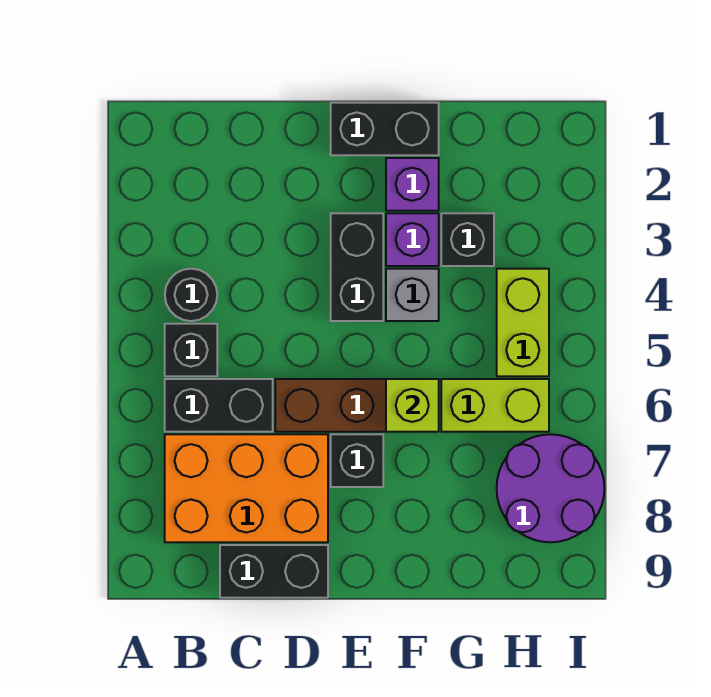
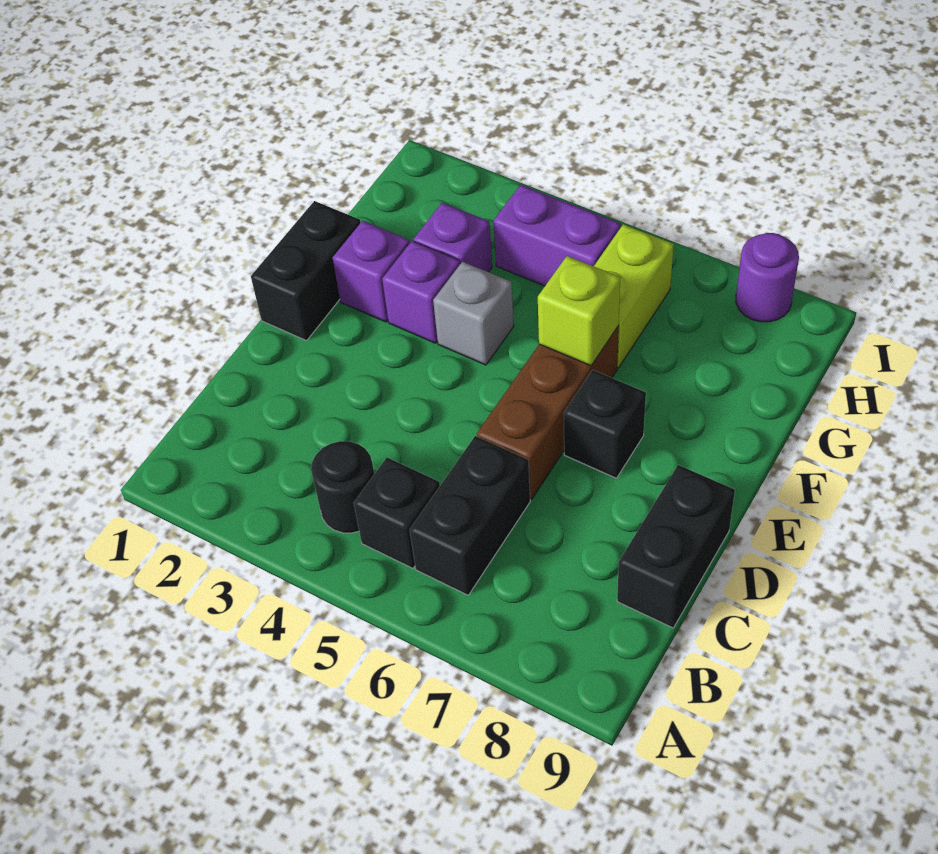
orange brick B7:D8 level 1 -> none
black brick E3:E4 level 1 -> none
black brick G3 level 1 -> purple brick G3 level 1
lime brick H4:H5 level 1 -> purple brick H4:H5 level 1
purple round brick H7:I8 level 1 -> purple round brick I8 level 1

